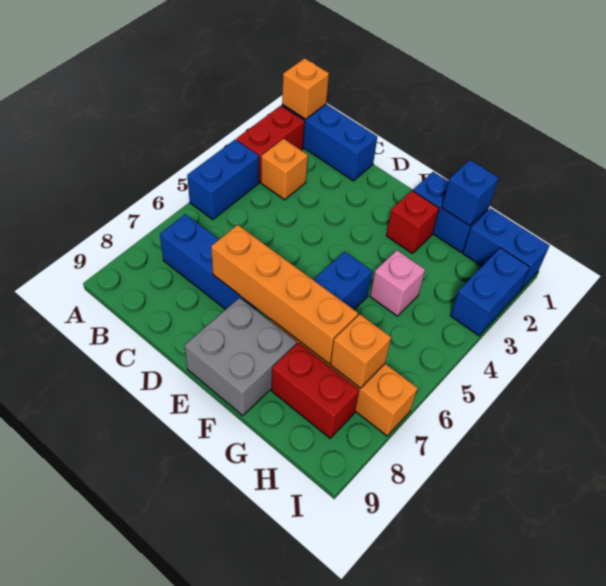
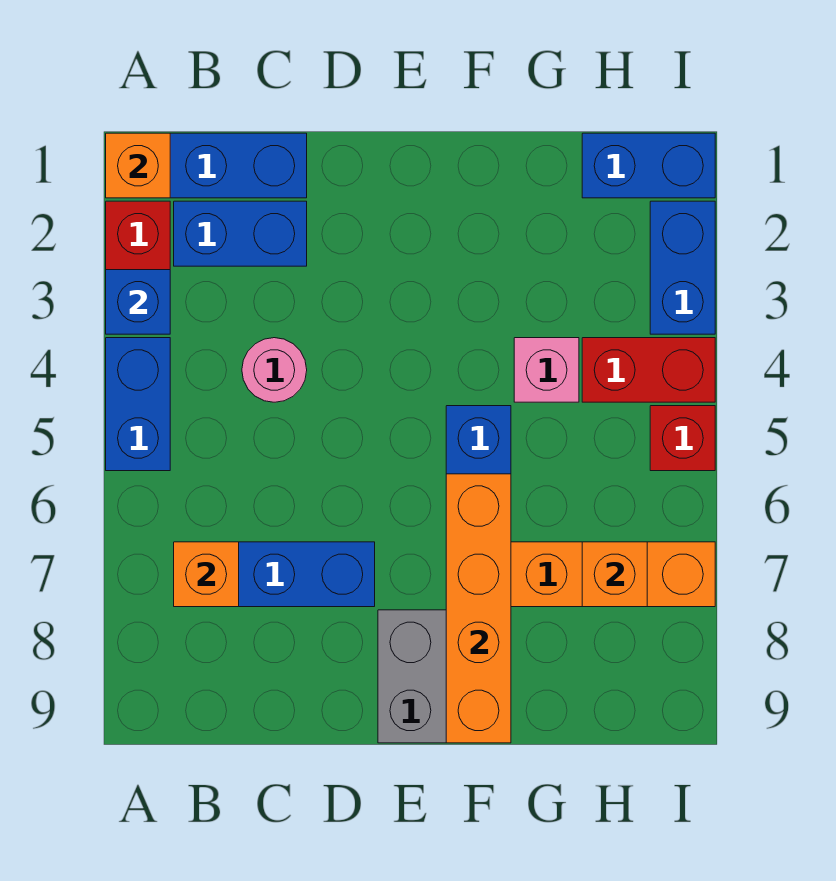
orange brick B3 level 1 -> orange brick B7 level 2
none -> pink round brick C4 level 1
orange brick D7:G7 level 2 -> orange brick F6:F9 level 2
blue brick F1:G1 level 1 -> blue brick B2:C2 level 1
red brick F2 level 1 -> red brick I5 level 1
blue brick G1 level 2 -> blue brick A3 level 2
red brick G8:H8 level 1 -> red brick H4:I4 level 1

